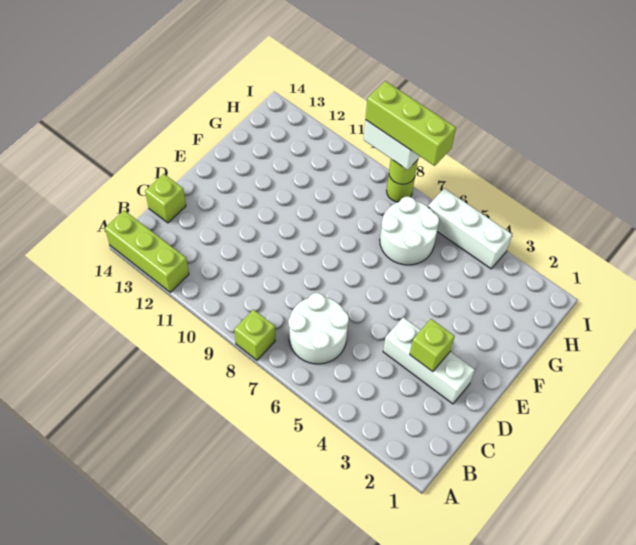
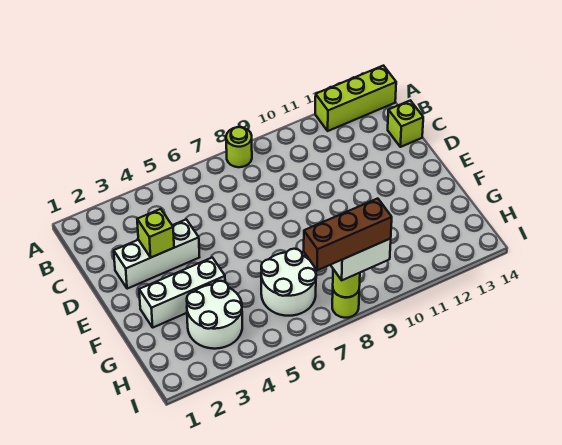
lime brick A8 level 1 -> lime round brick A8 level 1
white round brick B6:C7 level 1 -> white round brick G3:H4 level 1
white brick I4:I6 level 1 -> white brick F2:F4 level 1
lime brick I7:I9 level 4 -> brown brick I7:I9 level 4

